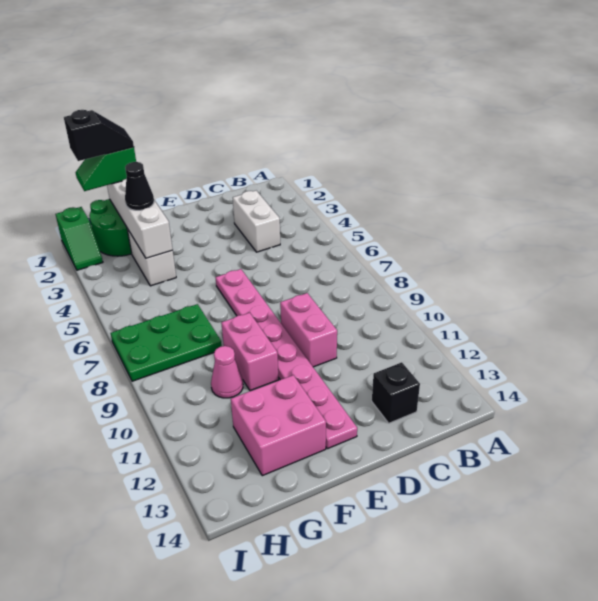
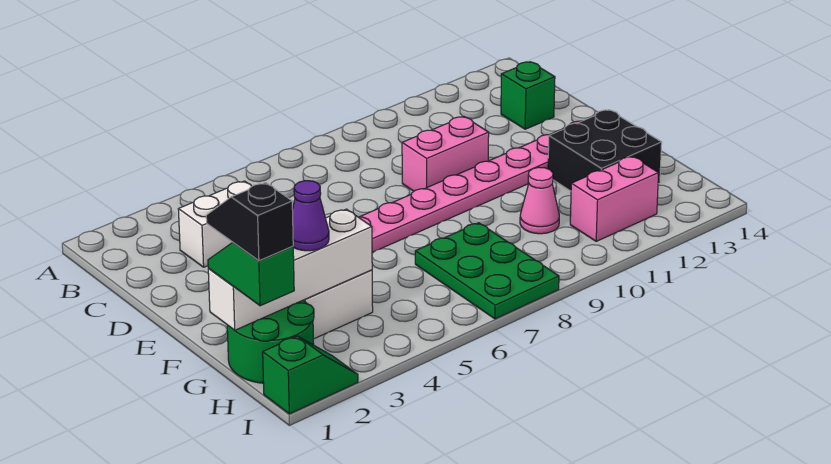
black brick C13 level 1 -> green brick C13 level 1
pink brick F9:F10 level 1 -> pink brick H11:H12 level 1
pink brick F12:G13 level 1 -> black brick F12:G13 level 1
green slope G1:H1 level 3 top G -> green slope G1:H1 level 3 top H
black cone G3 level 3 -> purple cone G3 level 3

